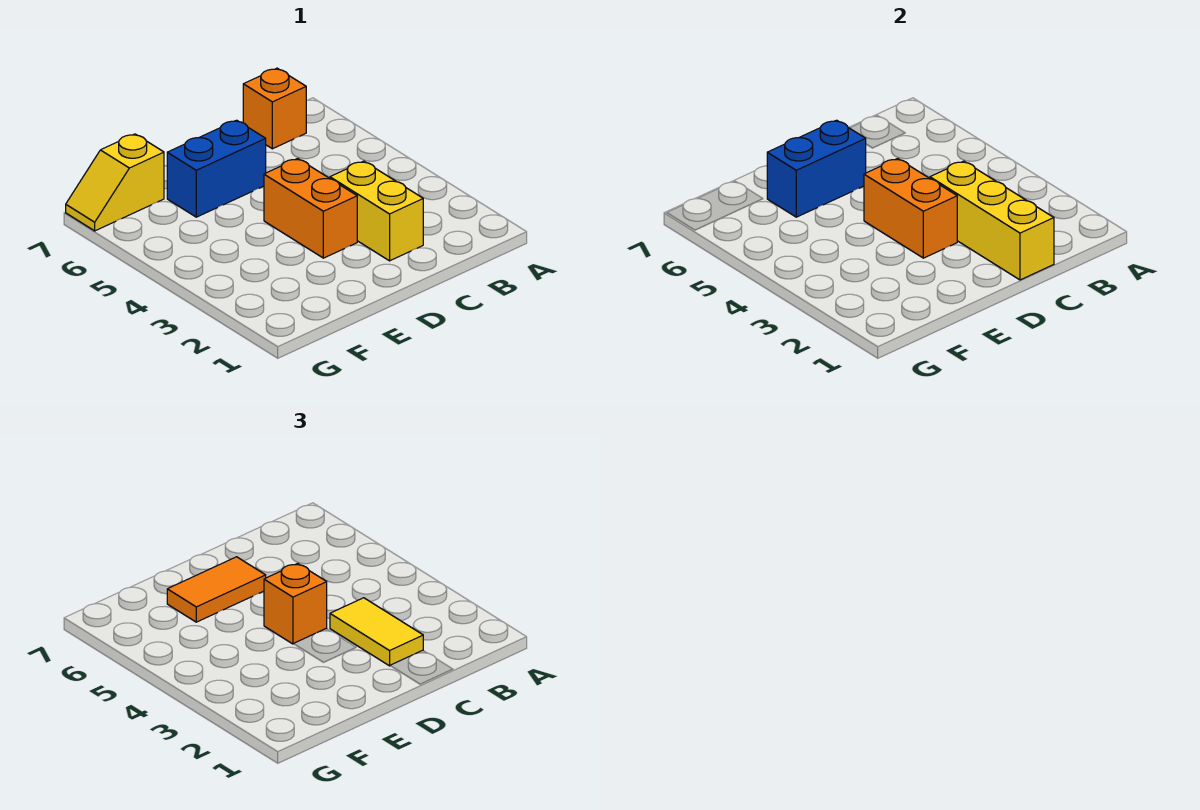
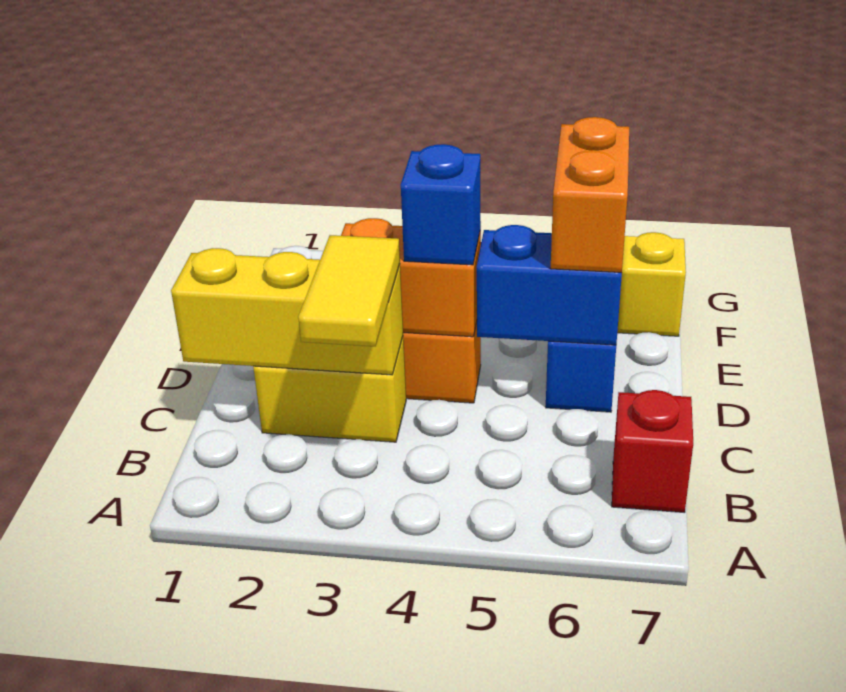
orange brick B7 level 1 -> red brick B7 level 1
yellow tile C2:C3 level 3 -> yellow tile B3:C3 level 3
orange brick D4 level 3 -> blue brick D4 level 3
blue brick D6:E6 level 2 -> blue brick D5:D6 level 2
orange tile D6:E6 level 3 -> orange brick D6:E6 level 3

